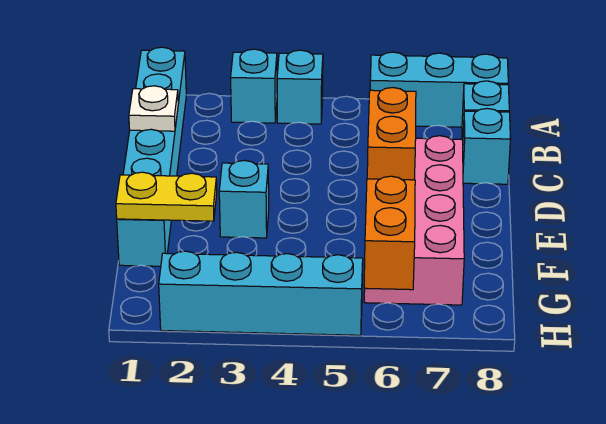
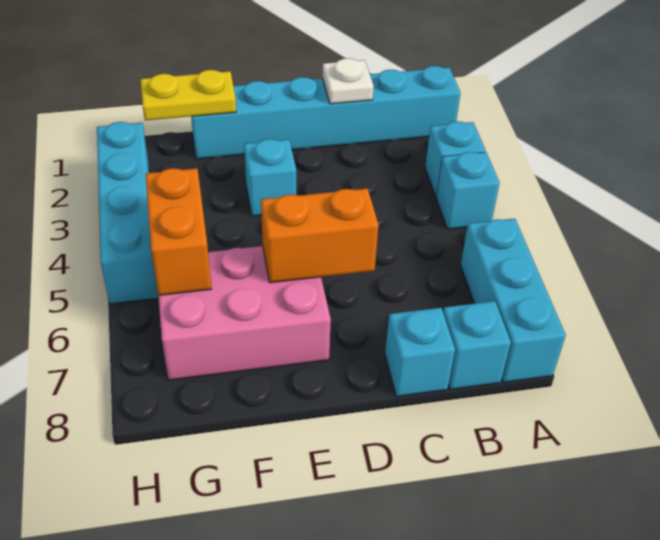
pink brick D6:G7 level 1 -> pink brick E6:G7 level 1
yellow plate F1:F2 level 2 -> yellow plate F1:G1 level 2
orange brick G6:H6 level 2 -> orange brick G5:G6 level 2

